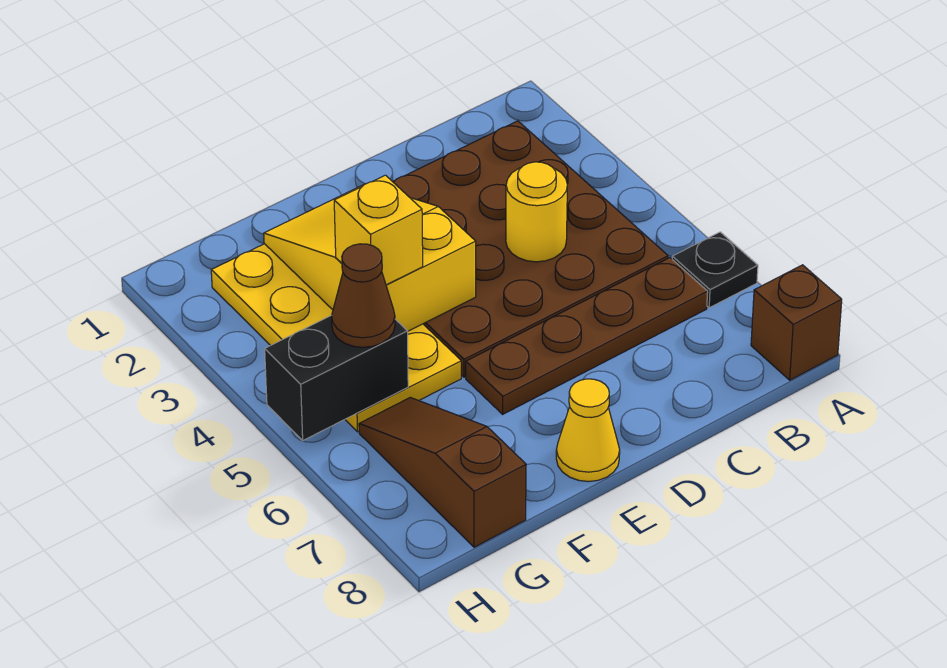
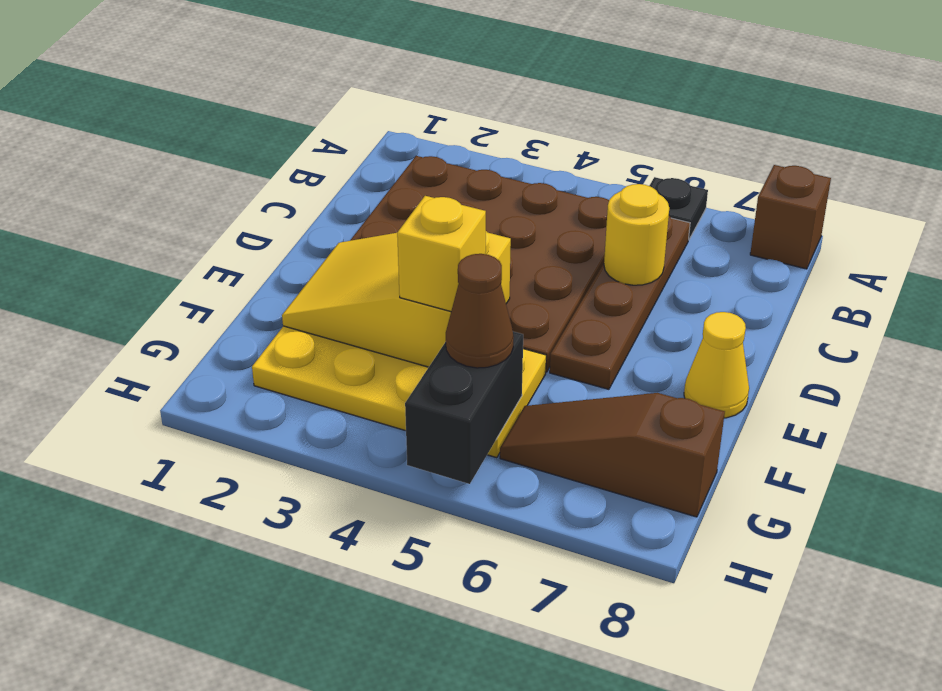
yellow round brick C4 level 2 -> yellow round brick C6 level 2

